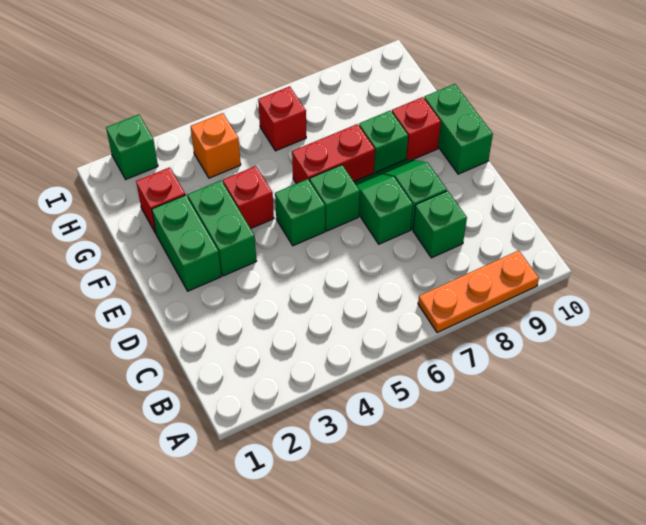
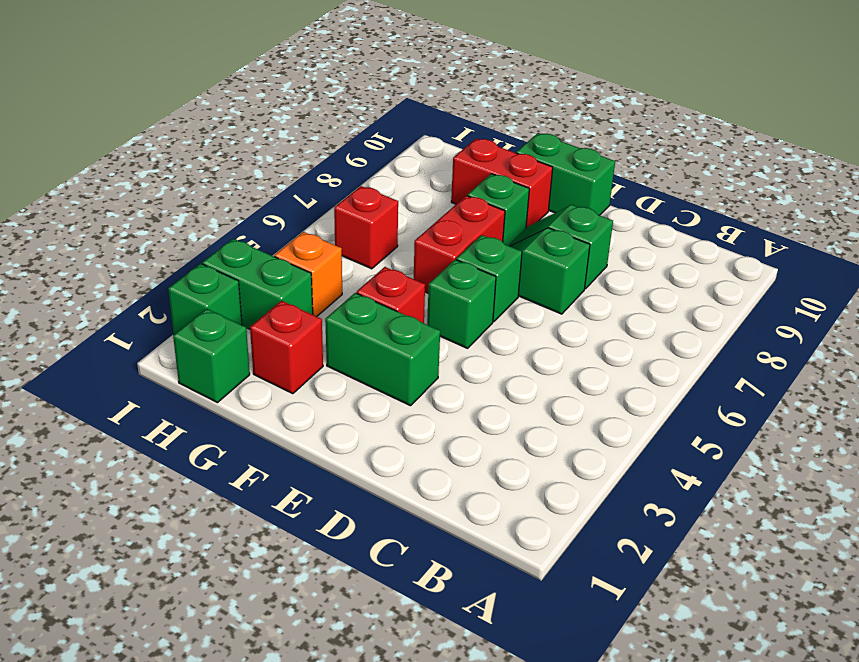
orange plate A7:A9 level 1 -> none
green brick C8 level 1 -> green brick H1 level 1
green brick E2:F2 level 1 -> green brick H3:I3 level 1
red brick F9 level 1 -> red brick F9:G9 level 1

